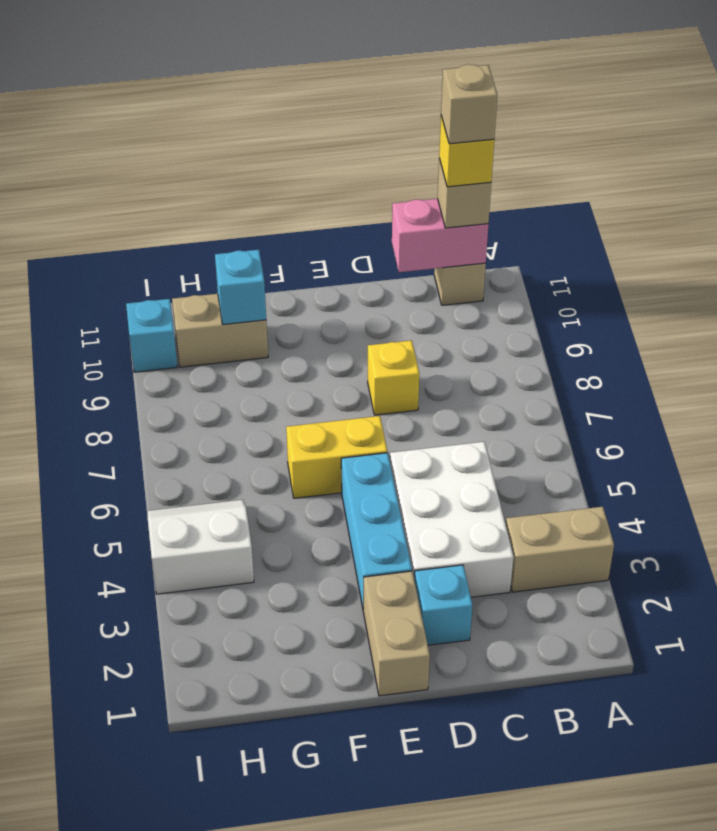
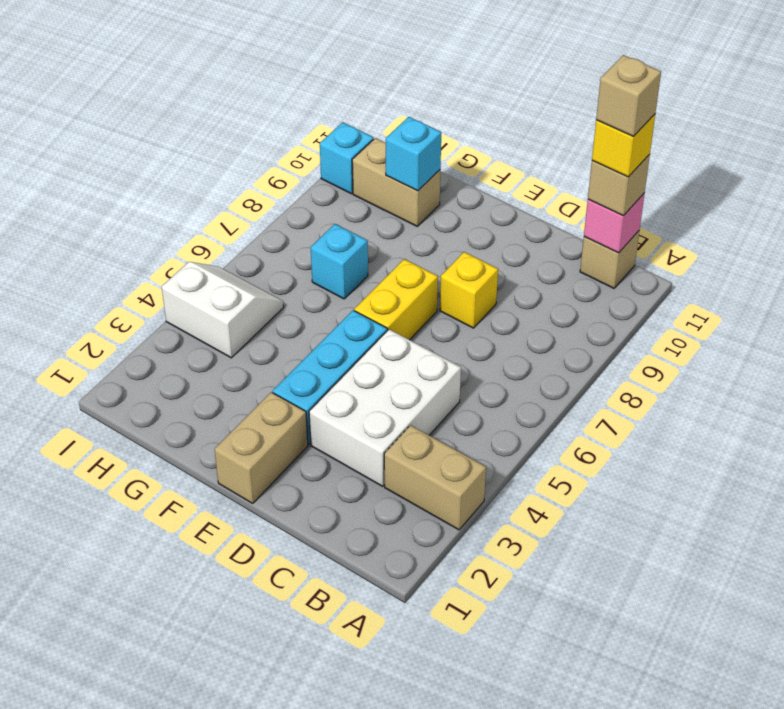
pink brick B11:C11 level 2 -> pink brick B11 level 2
cyan brick D2 level 1 -> cyan brick G7 level 1
yellow brick E6:F6 level 1 -> yellow brick E6:E7 level 1

